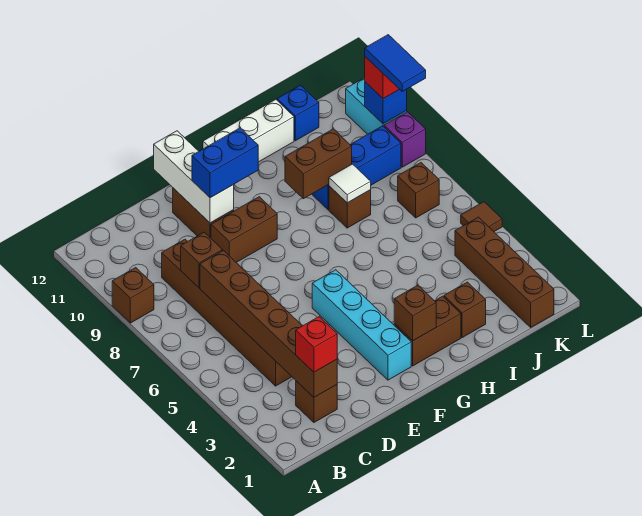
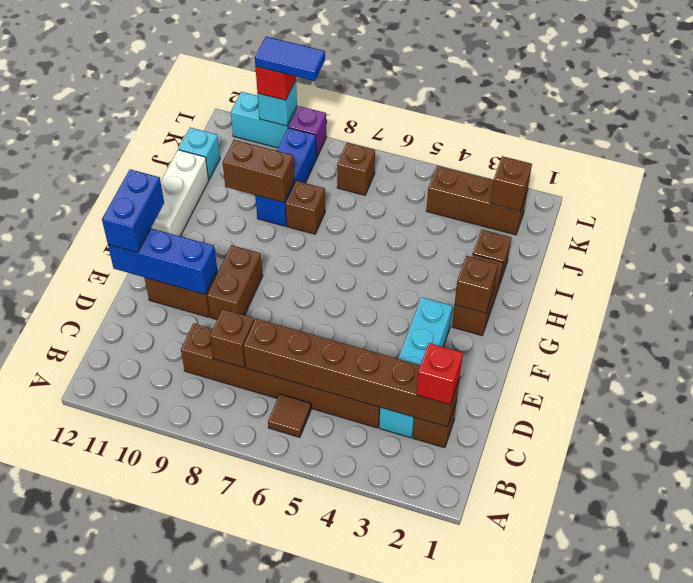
brown brick A9 level 1 -> brown brick K2 level 2
white brick E10:E12 level 2 -> blue brick E10:E12 level 2
blue brick E10:F10 level 3 -> blue brick E12:F12 level 3
cyan brick F2:F5 level 1 -> cyan brick C3:F3 level 1
brown brick H9:I9 level 2 -> brown brick I9:I10 level 2
white tile I8 level 2 -> none
blue brick J12 level 1 -> cyan brick J12 level 1
brown brick K1:K4 level 1 -> brown brick K2:K4 level 1
brown tile L5 level 1 -> brown tile B6 level 1
blue brick L10 level 2 -> cyan brick L10 level 2

